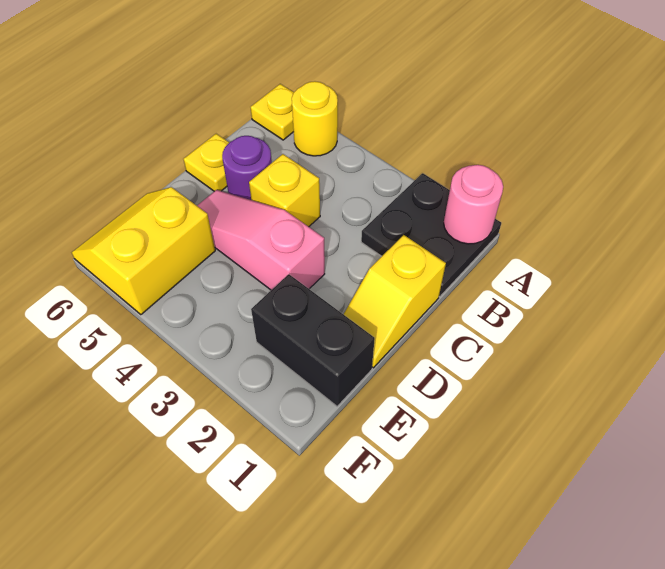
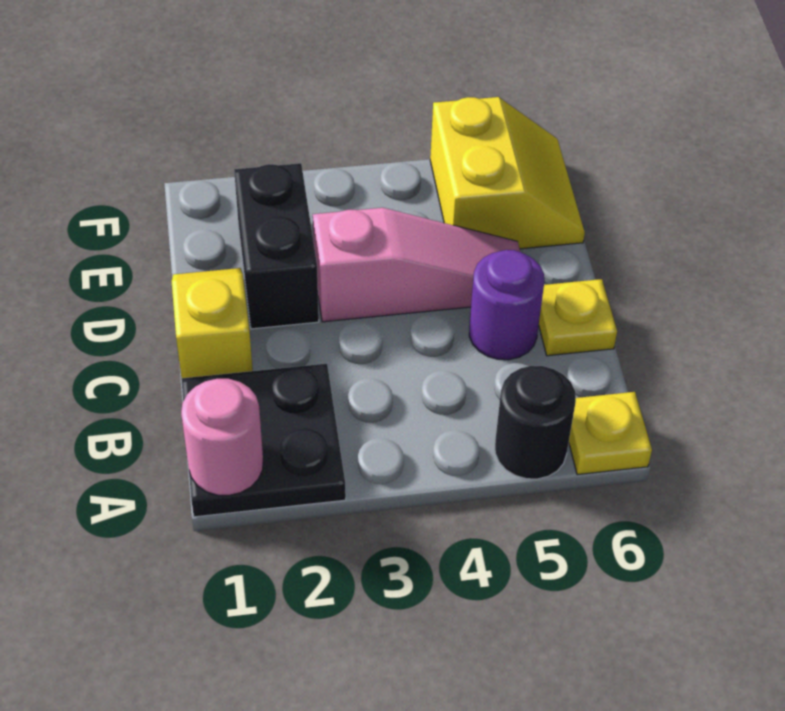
yellow round brick A5 level 1 -> black round brick A5 level 1
yellow brick C4 level 1 -> none
black brick E1:E2 level 1 -> black brick D2:E2 level 1

